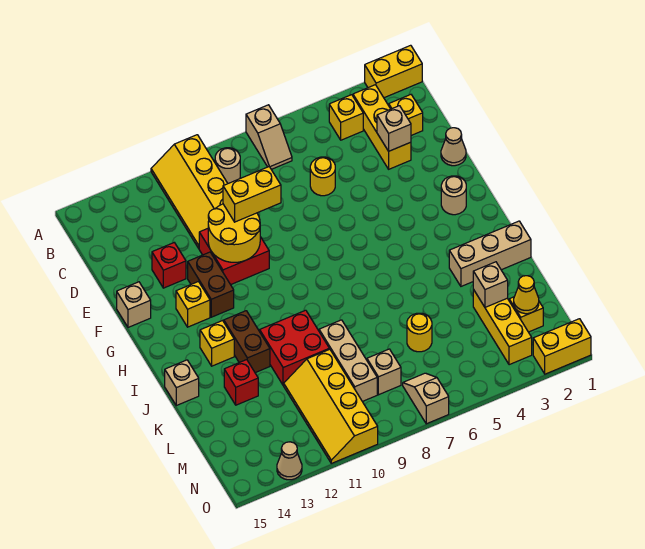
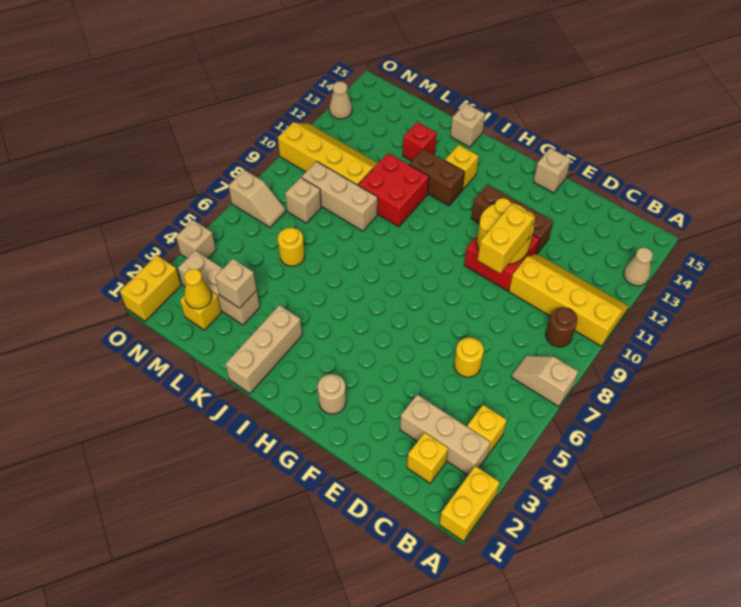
yellow brick B3:D3 level 1 -> tan brick B3:D3 level 1
tan round brick B9 level 1 -> brown round brick B9 level 1
tan brick D3 level 2 -> tan brick O4 level 1
tan cone E1 level 1 -> tan cone A13 level 1
red brick E13 level 1 -> none
brown brick F12:G12 level 1 -> brown brick E12:G12 level 1
yellow brick G13 level 1 -> none
yellow brick L3:N3 level 1 -> tan brick L3:N3 level 1

